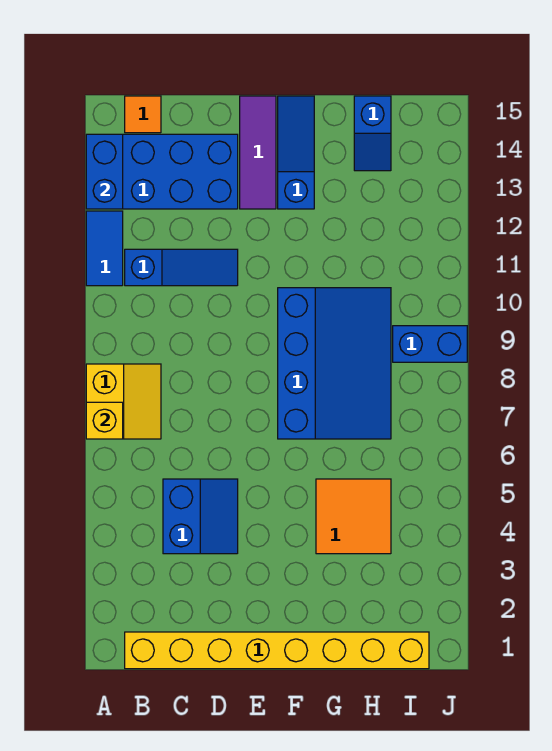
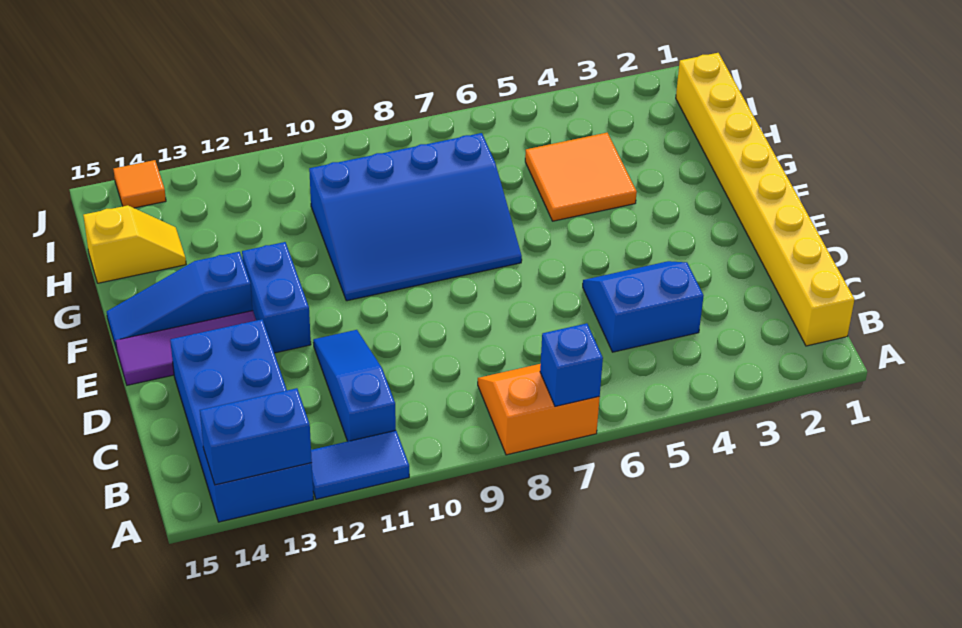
yellow slope A7:B8 level 1 top A -> orange slope A7:B8 level 1 top A
yellow brick A7 level 2 -> blue brick A7 level 2
orange tile B15 level 1 -> orange tile J14 level 1
blue slope F7:H10 level 1 top F -> blue slope F7:H10 level 1 top H
blue slope H14:H15 level 1 top 15 -> yellow slope H14:H15 level 1 top 15
blue brick I9:J9 level 1 -> blue brick E12:F12 level 1

